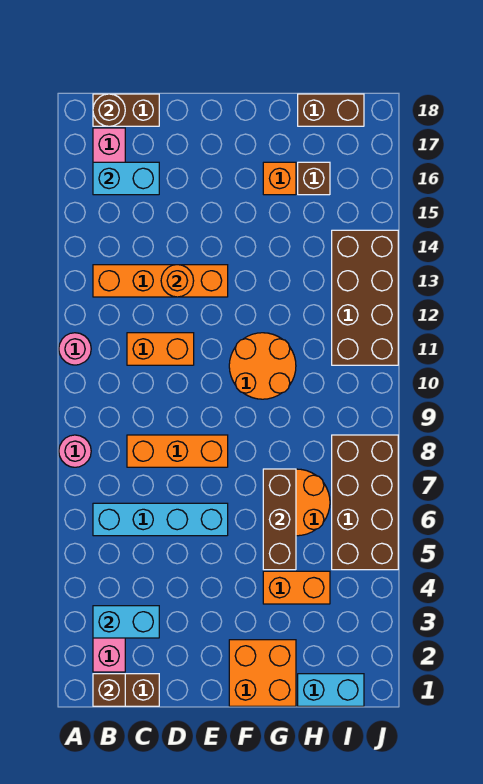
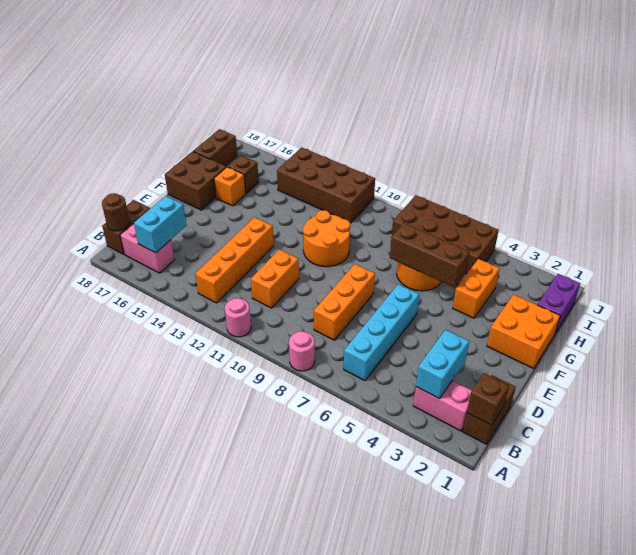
orange round brick D13 level 2 -> none
none -> brown brick F17:G18 level 1
cyan brick H1:I1 level 1 -> purple brick H1:I1 level 1

